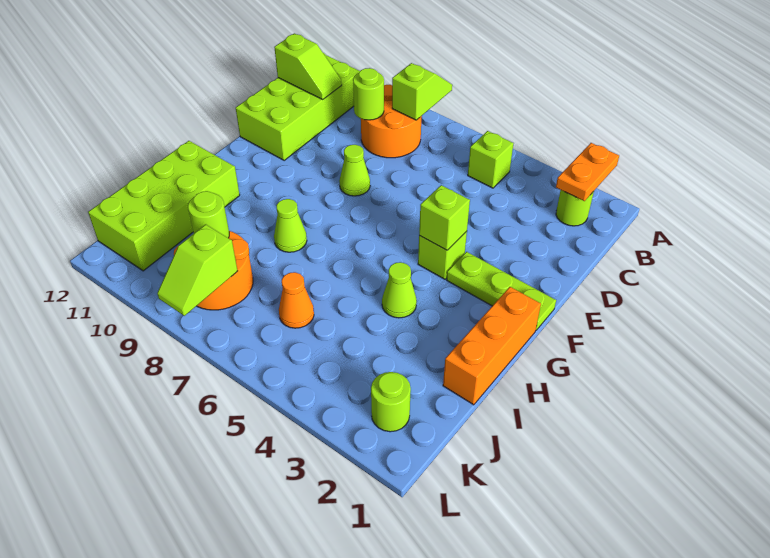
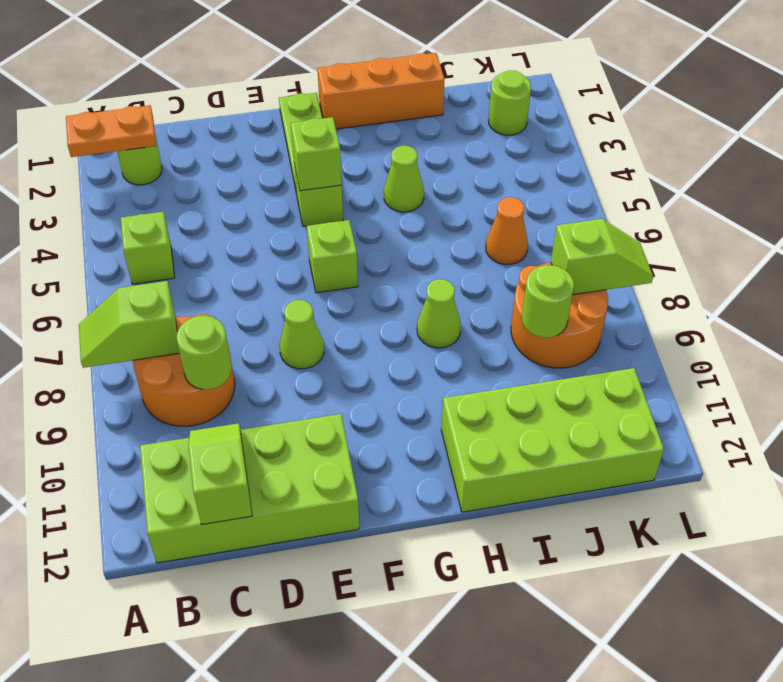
none -> lime brick F6 level 1

